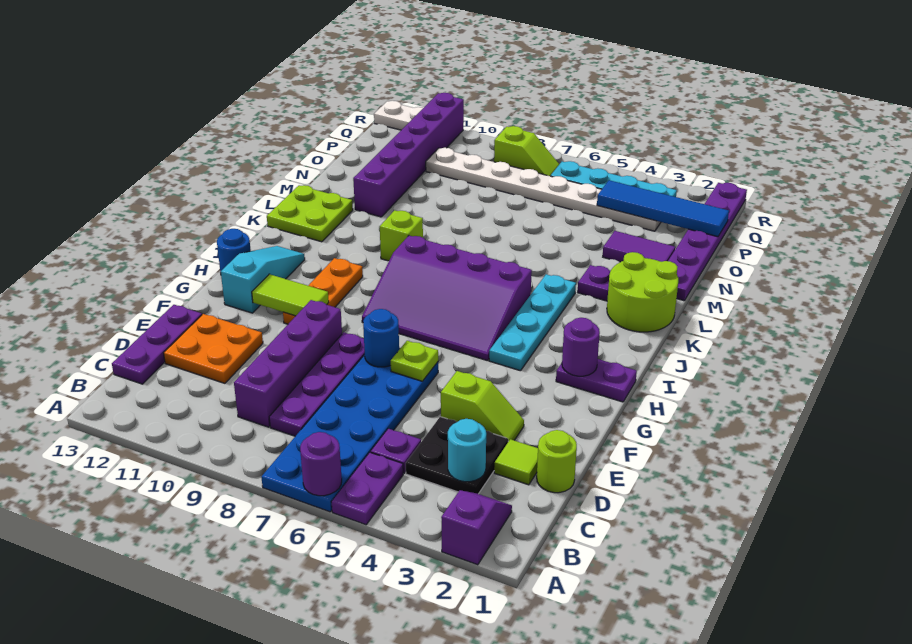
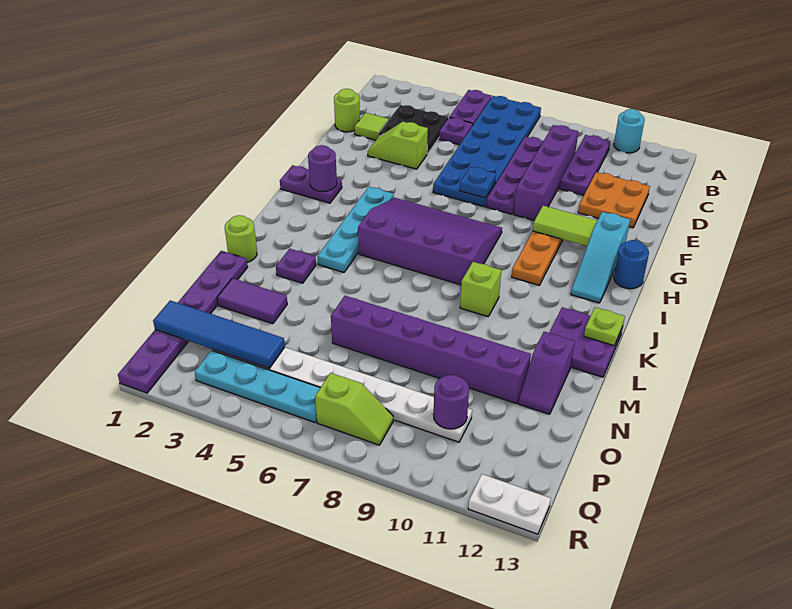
purple slope A2:B2 level 1 top A -> purple slope M12:N12 level 1 top M
purple round brick A6 level 2 -> purple round brick P10 level 2
cyan round brick C3 level 2 -> cyan round brick A11 level 1
purple plate C13:E13 level 1 -> purple plate B10:D10 level 1
lime plate F6 level 2 -> lime plate K13 level 2
blue round brick F7 level 2 -> blue plate F7 level 2
lime round brick K1:L2 level 1 -> lime round brick L1 level 1
lime plate K12:L13 level 1 -> purple plate K12:L13 level 1
purple brick M11:R11 level 1 -> purple brick N6:N11 level 1
lime slope Q7:Q8 level 1 top 8 -> lime slope Q7:Q8 level 1 top 7

